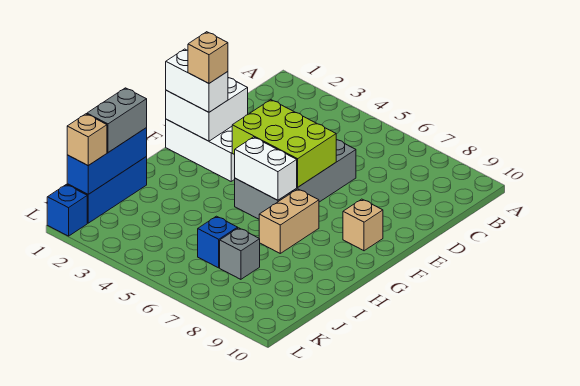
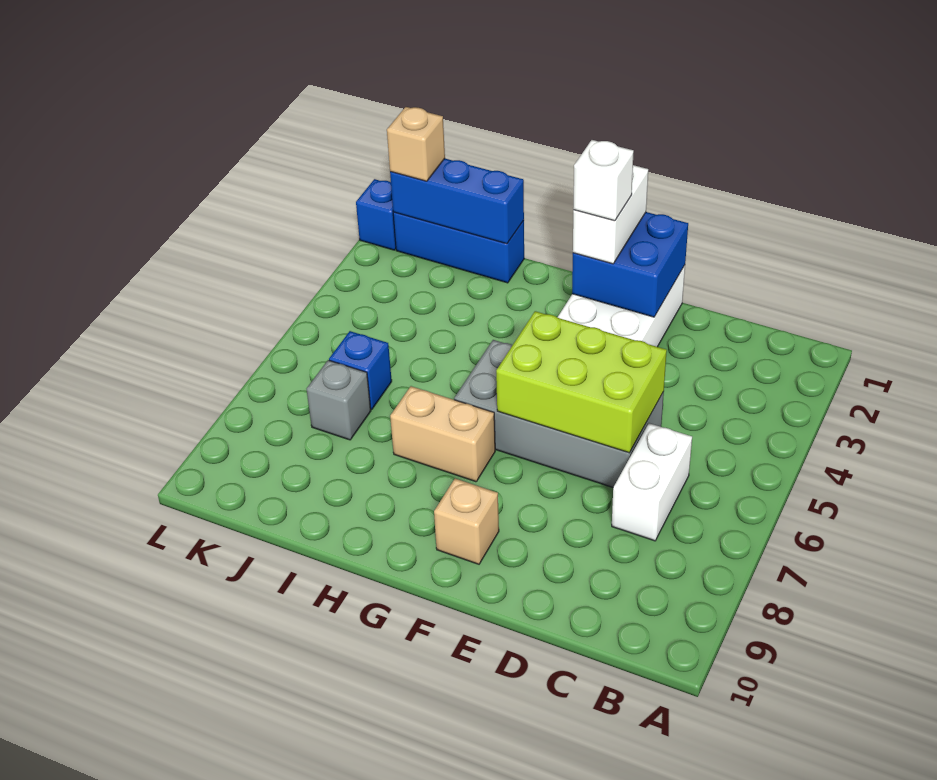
white brick E1:F2 level 2 -> blue brick E1:F2 level 2
lime brick E4:F6 level 2 -> lime brick D5:F6 level 2
tan brick F2 level 4 -> white brick F2 level 4
white brick G5:G6 level 2 -> white brick C6:C7 level 1
grey brick I1:J1 level 3 -> none

